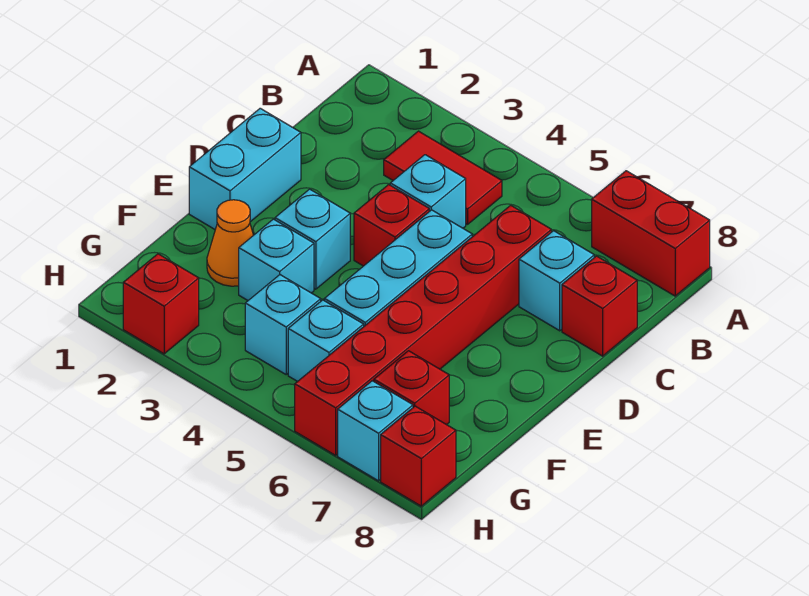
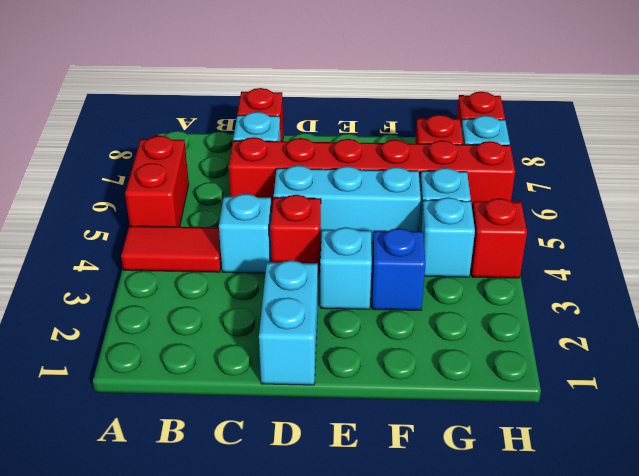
red brick A7:A8 level 1 -> red brick A5:A6 level 1
red tile B3:B4 level 1 -> red tile A4:B4 level 1
cyan brick D1:E1 level 1 -> cyan brick D1:D2 level 1
orange cone F2 level 1 -> none
cyan brick F3 level 1 -> blue brick F3 level 1
red brick H2 level 1 -> red brick H4 level 1

